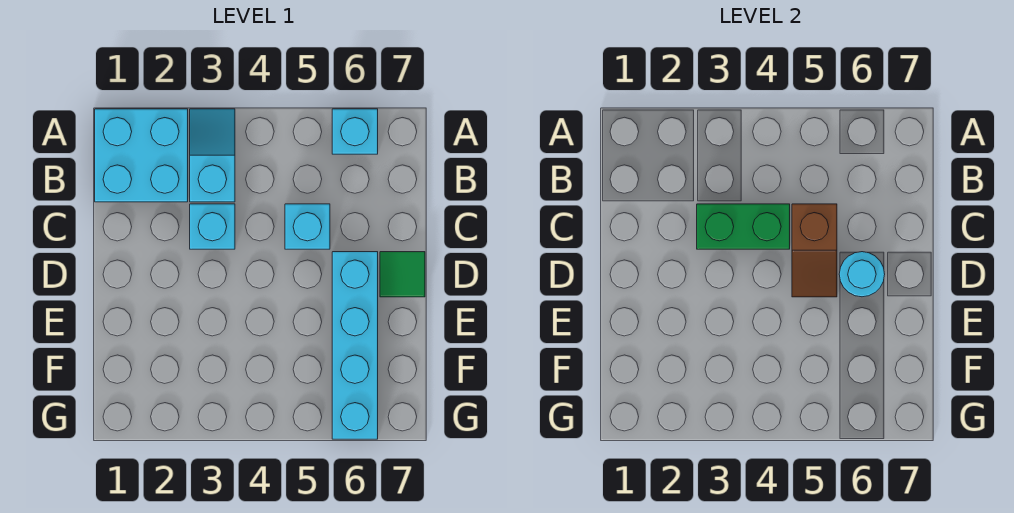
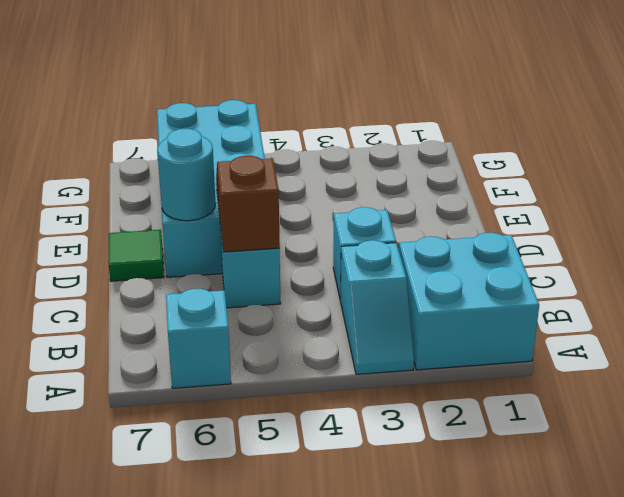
green brick C3:C4 level 2 -> none
cyan brick D6:G6 level 1 -> cyan brick D5:G6 level 1

